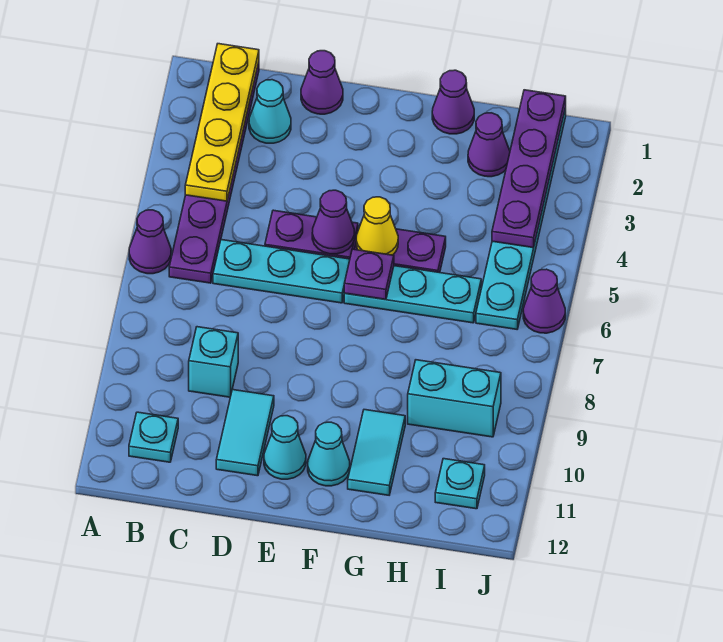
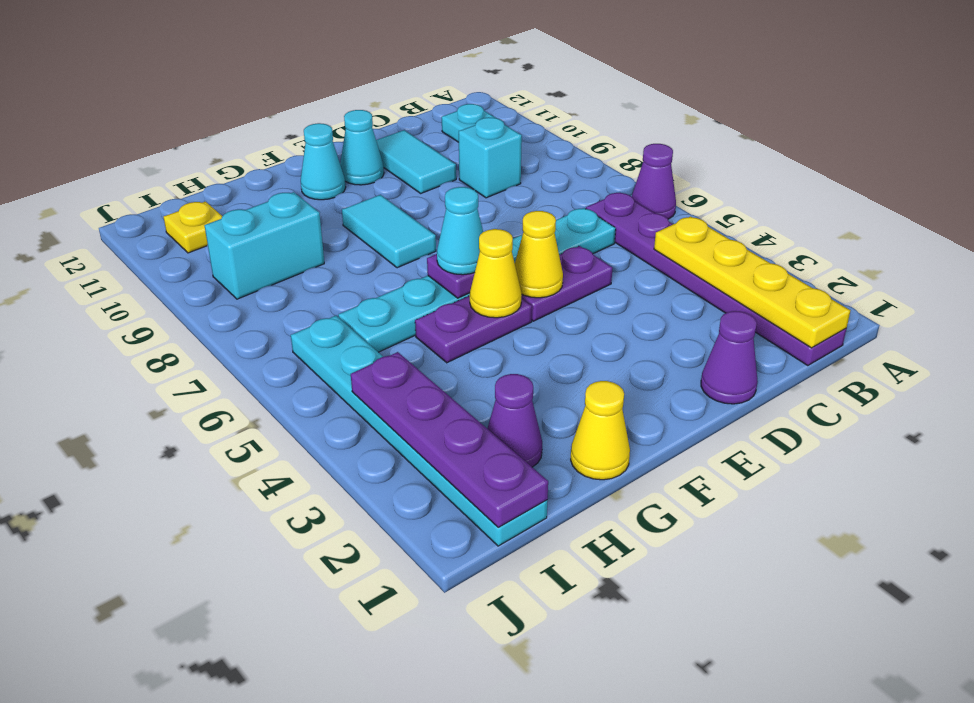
cyan cone C2 level 1 -> cyan cone F6 level 3
purple cone E5 level 2 -> yellow cone E5 level 2
purple cone G1 level 1 -> yellow cone G1 level 1
cyan tile G10:G11 level 1 -> cyan tile F8:F9 level 1
cyan plate I11 level 1 -> yellow plate I11 level 1
purple cone J6 level 1 -> none

